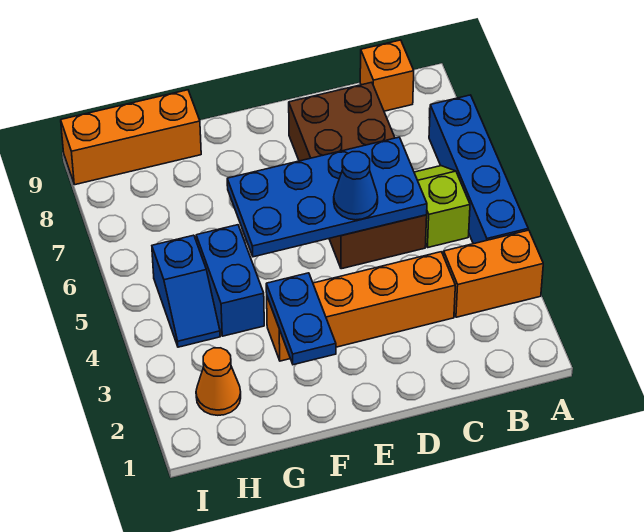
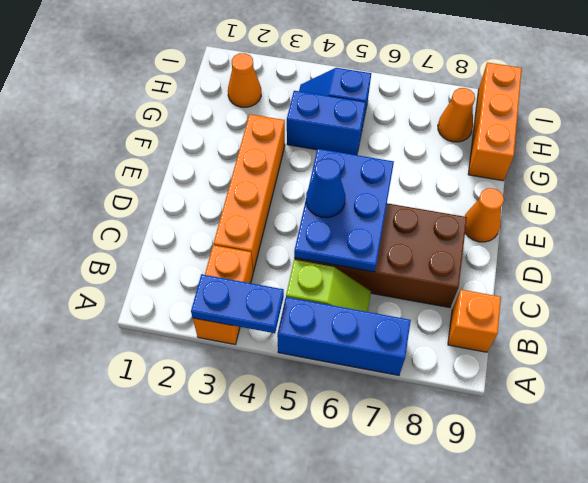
blue brick A4:A7 level 1 -> blue brick A5:A7 level 1
blue plate C5:F6 level 2 -> blue plate C5:E6 level 2
none -> orange cone E9 level 1
blue plate F2:F3 level 2 -> blue plate A3:A4 level 2
none -> orange cone H8 level 1

